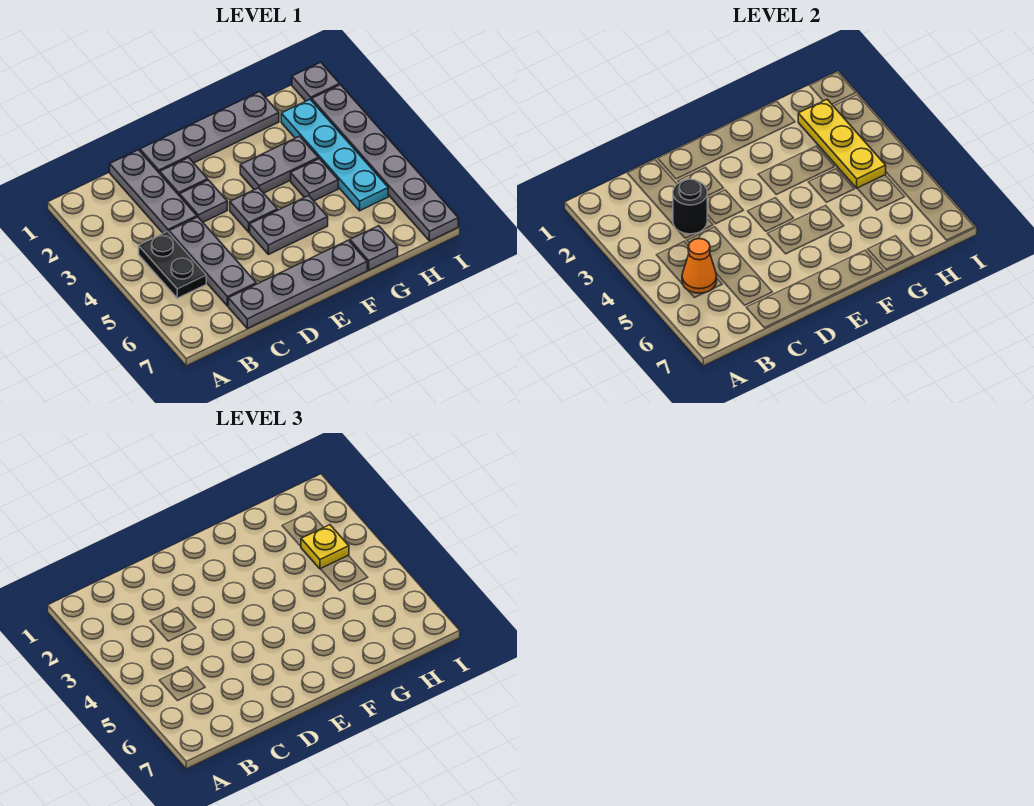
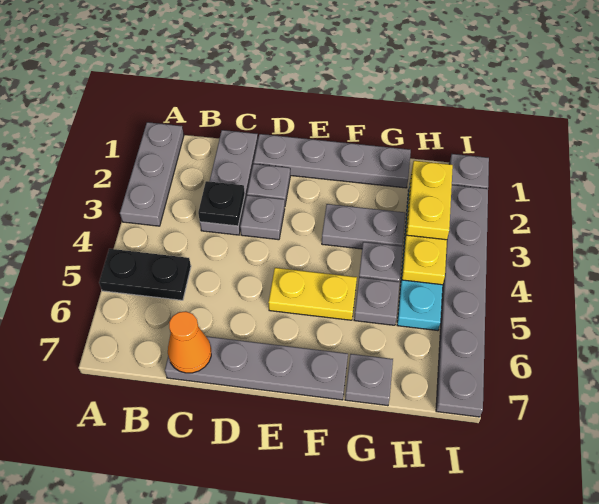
black plate B4:B5 level 1 -> black plate A5:B5 level 1
orange cone B5 level 2 -> orange cone C7 level 2
black round brick C3 level 2 -> black plate C3 level 2
grey plate C4:C6 level 1 -> grey plate A1:A3 level 1
grey plate E4 level 1 -> grey plate G5 level 1
grey plate E5:F5 level 1 -> yellow plate E5:F5 level 1
yellow plate H3 level 3 -> yellow plate H2:H3 level 3

